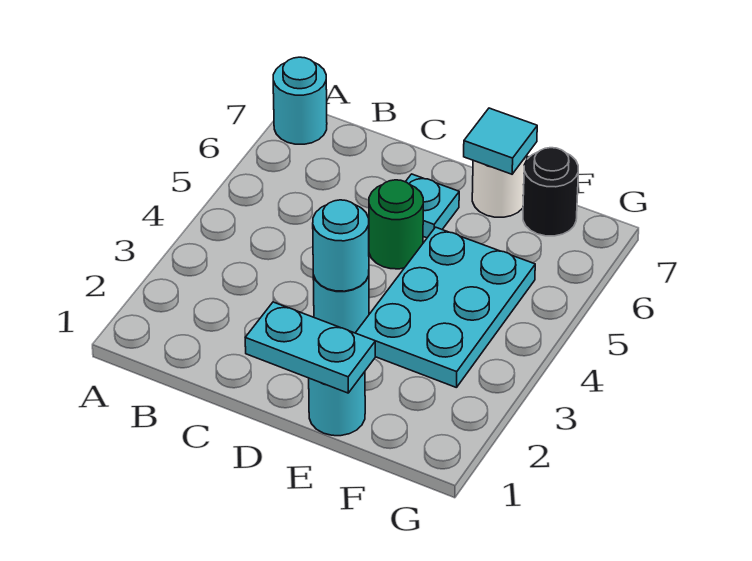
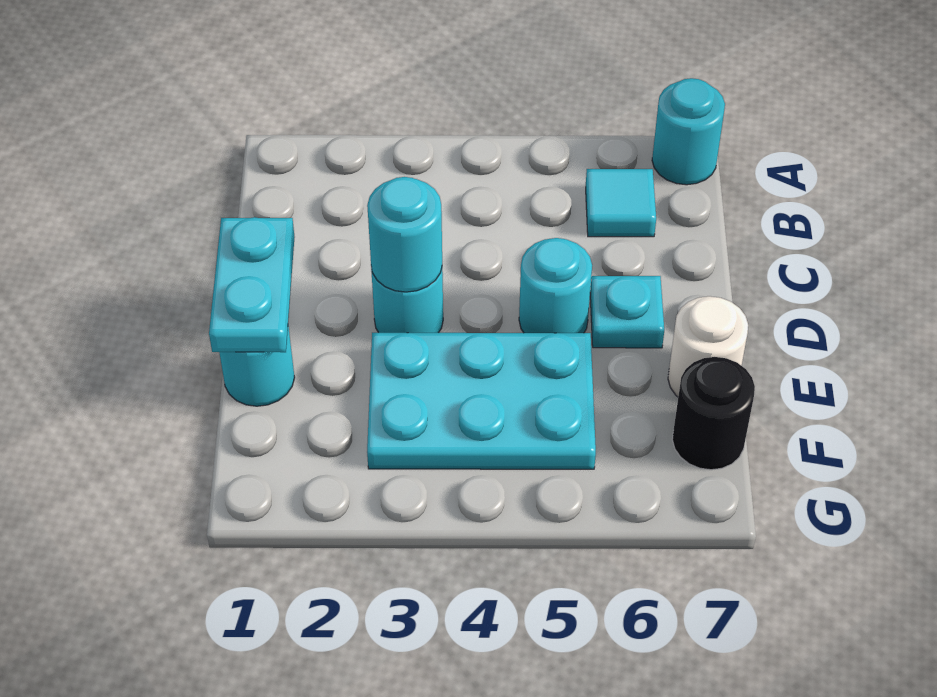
green round brick D5 level 1 -> cyan round brick D5 level 1
cyan tile E7 level 2 -> cyan tile B6 level 1

